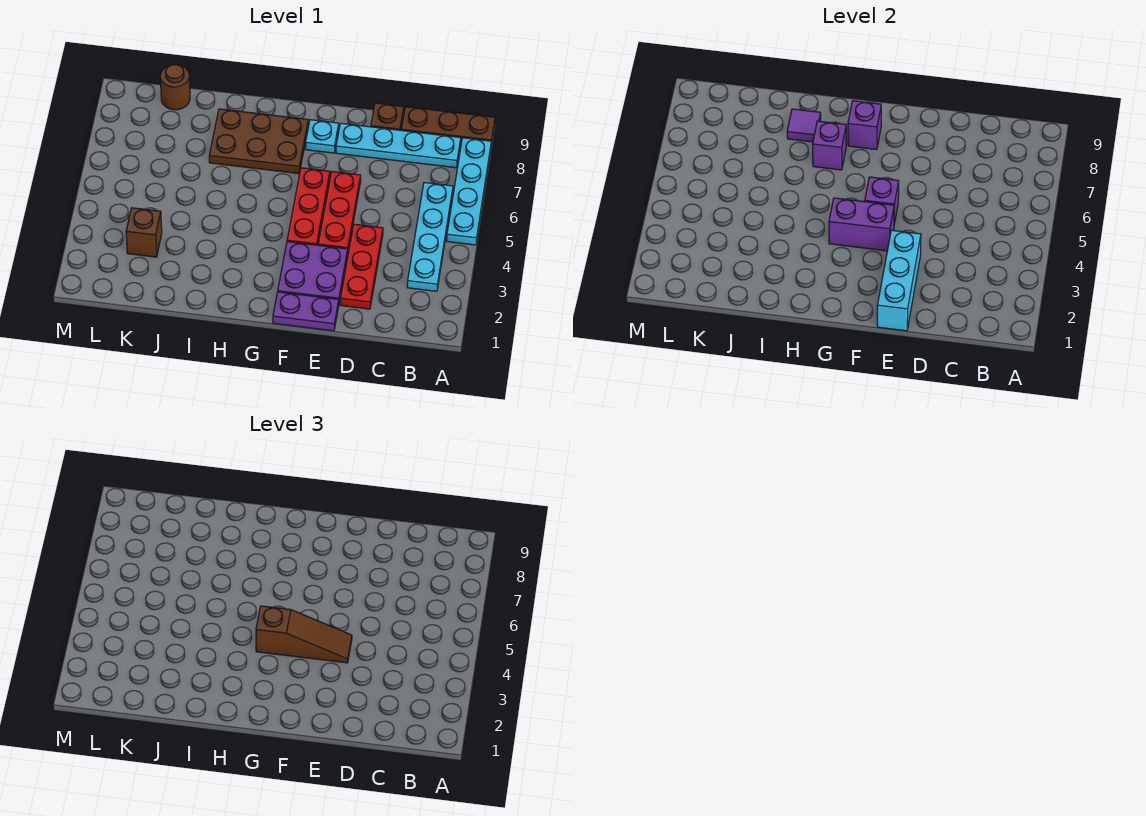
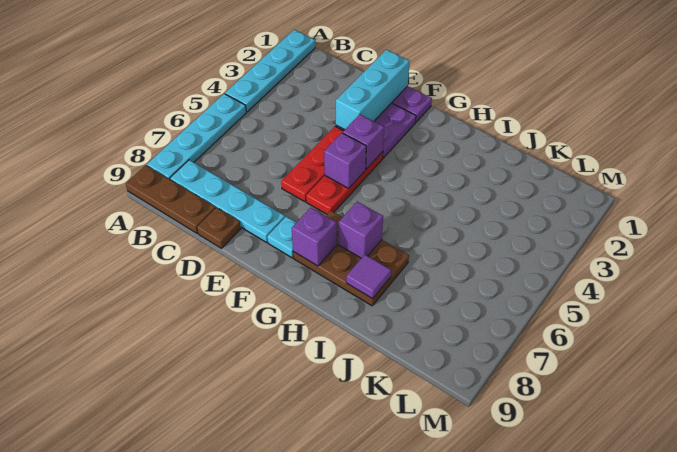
cyan plate B3:B6 level 1 -> cyan plate A1:A4 level 1
red plate D2:D4 level 1 -> none
brown slope E4:G4 level 3 top G -> none
purple brick F4:G4 level 2 -> purple brick F4 level 2
brown brick K3 level 1 -> none
brown round brick K9 level 1 -> none

